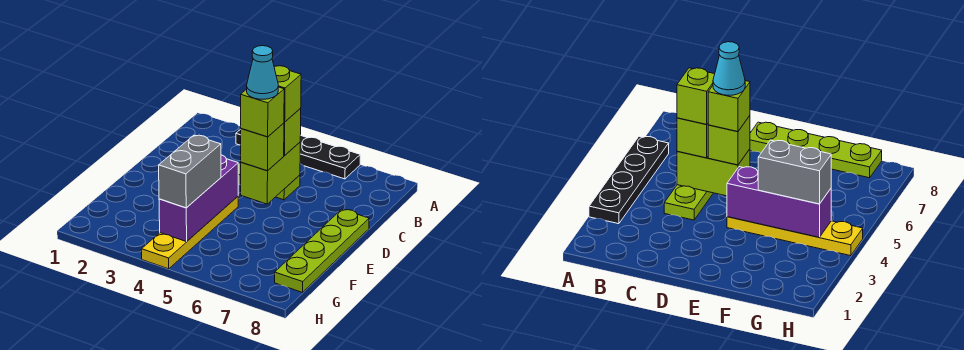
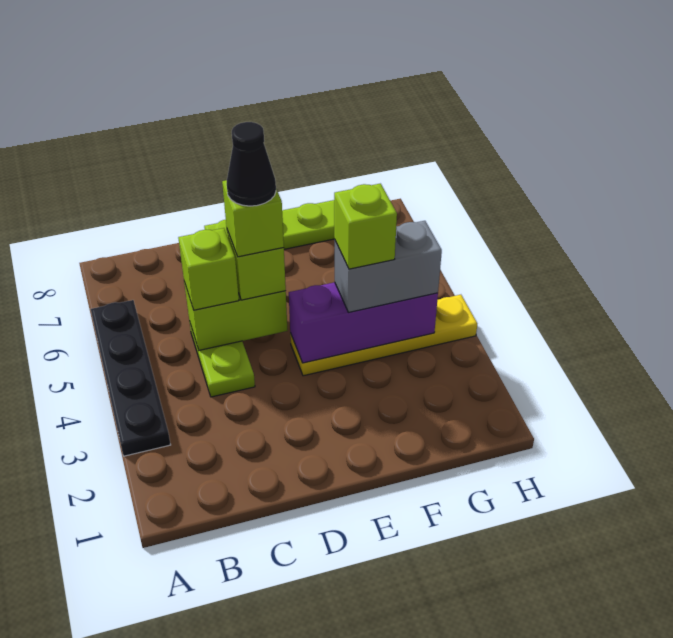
lime brick C5 level 4 -> lime brick F4 level 4
cyan cone D5 level 5 -> black cone D5 level 5

